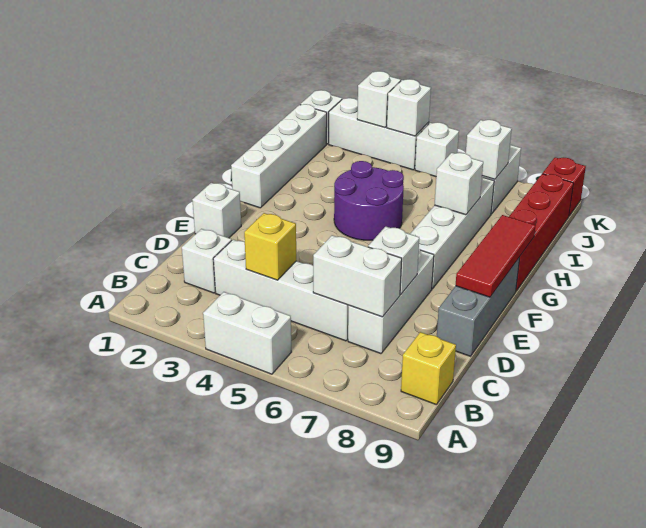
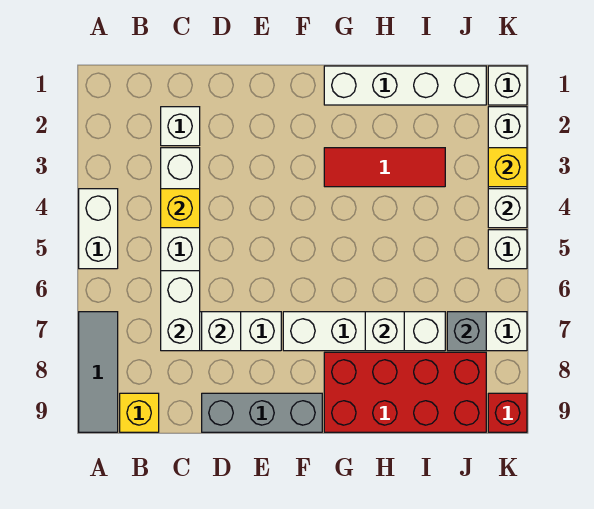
none -> grey tile A7:A9 level 1
white brick E1 level 1 -> none
red tile E9:G9 level 2 -> red tile G3:I3 level 1
purple round brick G4:H5 level 1 -> none
red brick G9:J9 level 1 -> red brick G8:J9 level 1
white brick J7 level 2 -> grey brick J7 level 2
white brick K3 level 2 -> yellow brick K3 level 2

